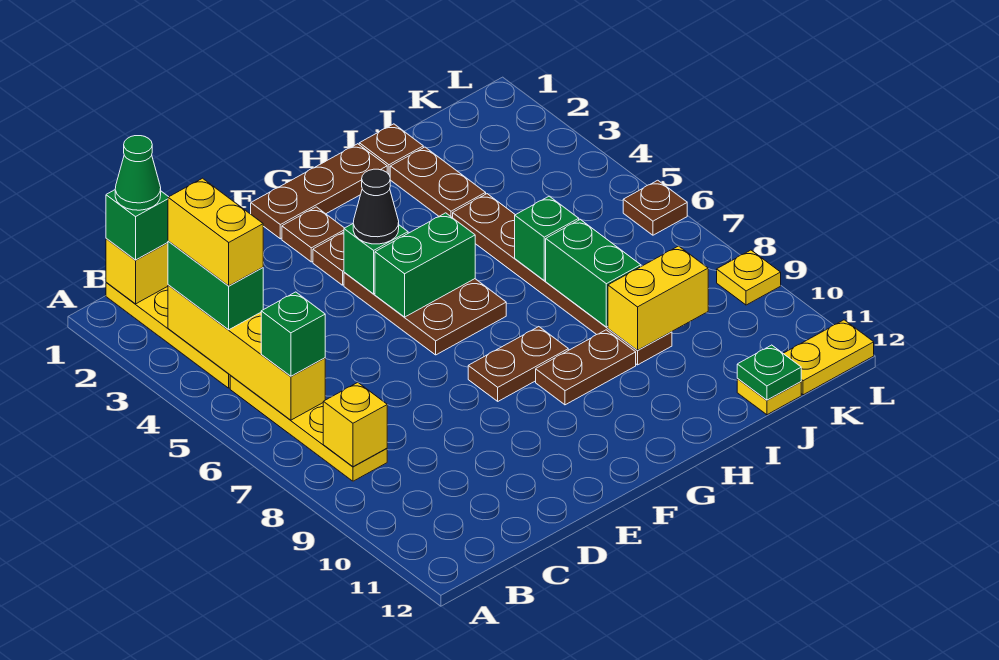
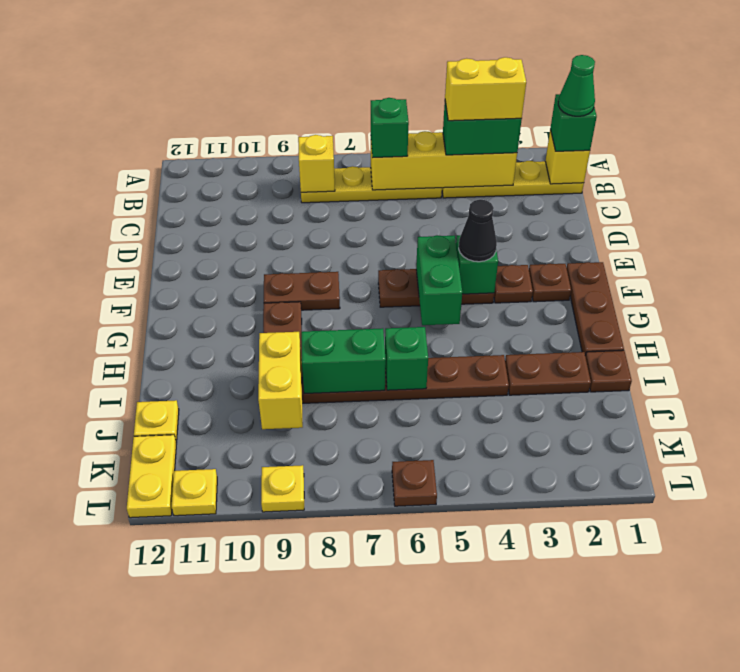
brown plate F4:G6 level 1 -> brown plate F4:F6 level 1
brown plate F8:G8 level 1 -> brown plate F8:F9 level 1
green plate J12 level 2 -> none
none -> yellow plate L11 level 1

